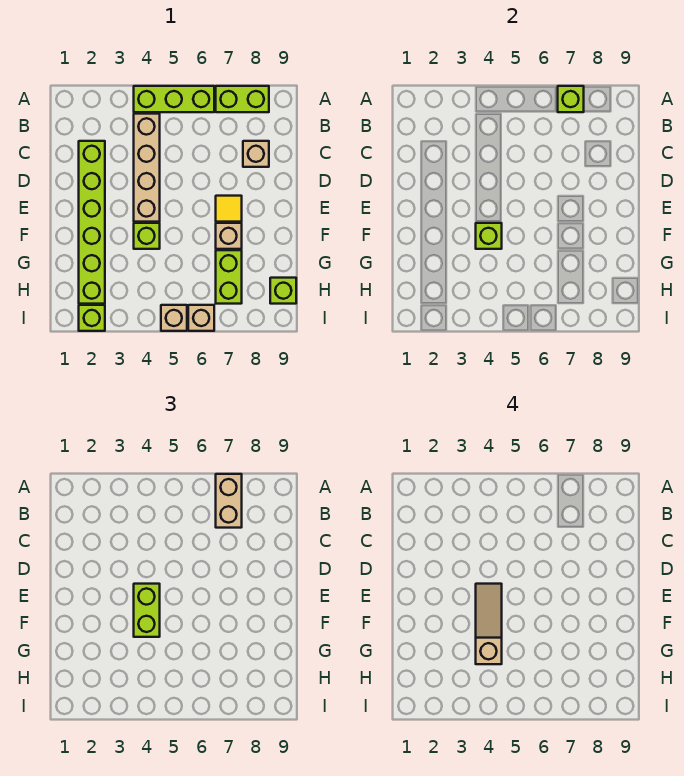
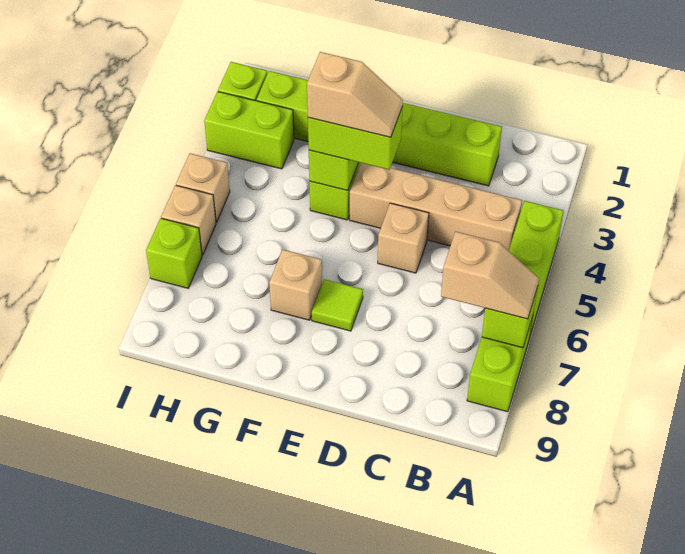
tan brick A7:B7 level 3 -> tan slope A7:B7 level 3 top B
tan brick C8 level 1 -> tan brick D5 level 1
tan slope E4:G4 level 4 top G -> tan slope E4:F4 level 4 top F
yellow tile E7 level 1 -> lime tile E7 level 1
lime brick G7:H7 level 1 -> lime brick H3:I3 level 1
lime brick H9 level 1 -> lime brick I7 level 1

